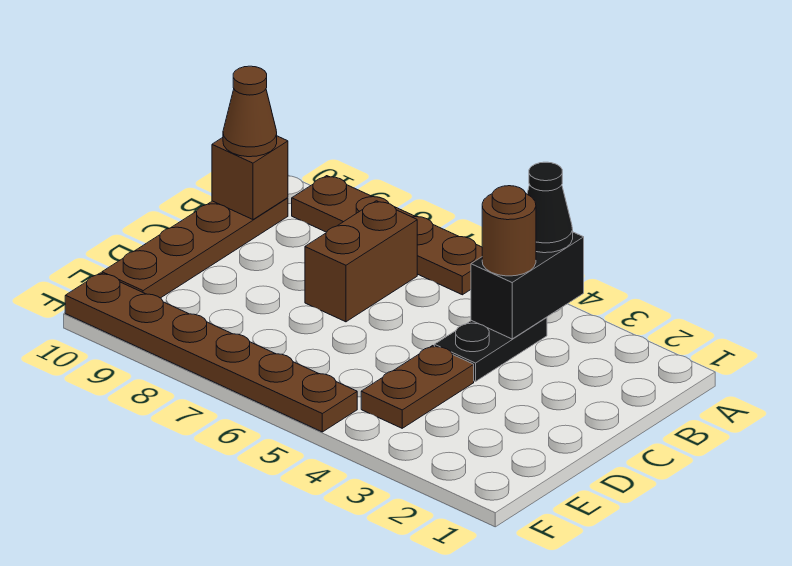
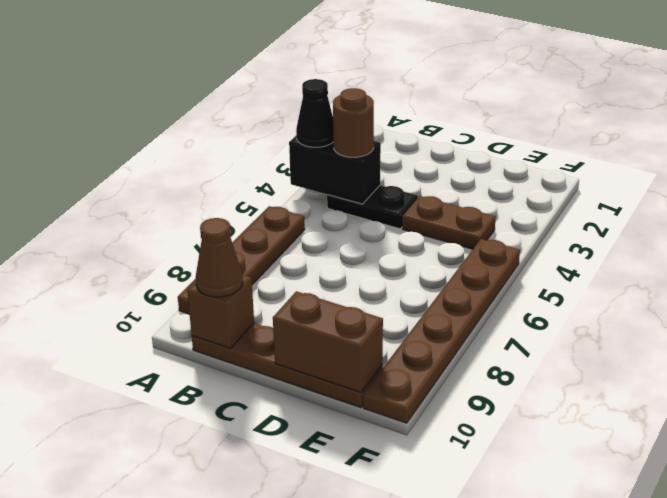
brown brick B7:C7 level 1 -> brown brick D10:E10 level 2

